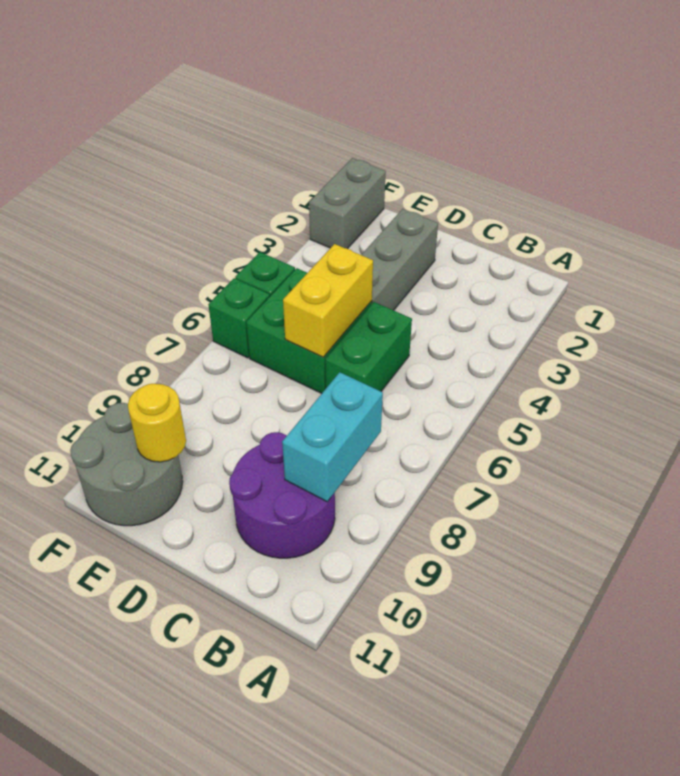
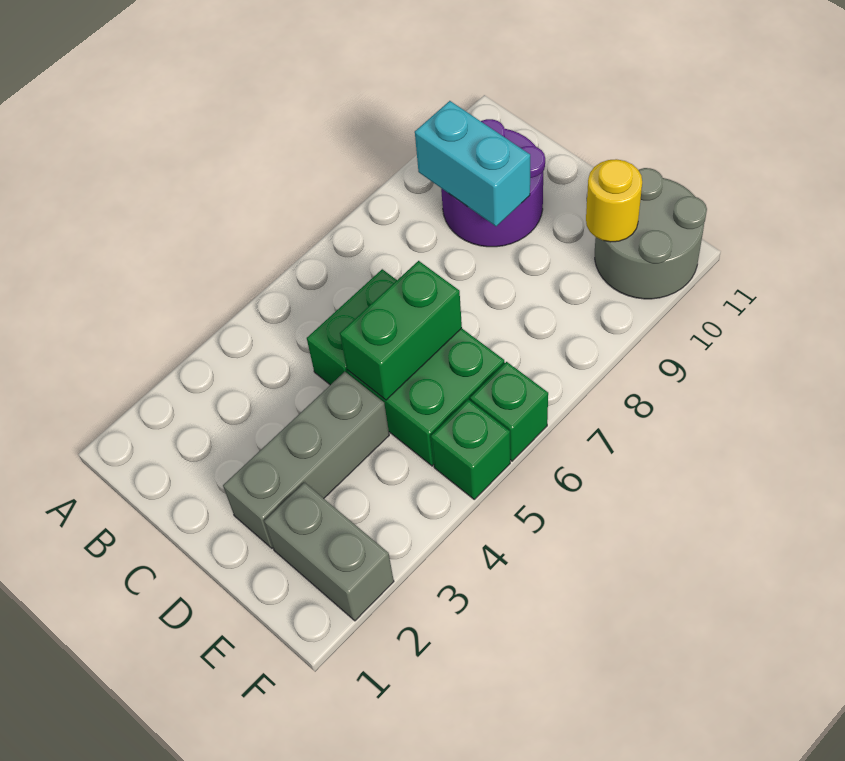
cyan brick B8:B9 level 2 -> cyan brick B9:C9 level 2
yellow brick D5:D6 level 2 -> green brick D5:D6 level 2
grey brick F1:F2 level 1 -> grey brick E2:F2 level 1

